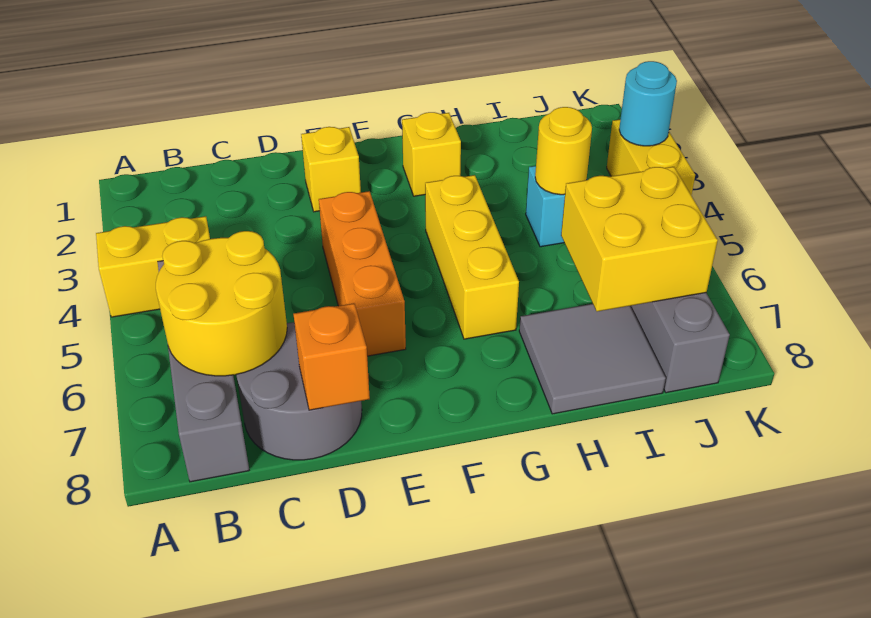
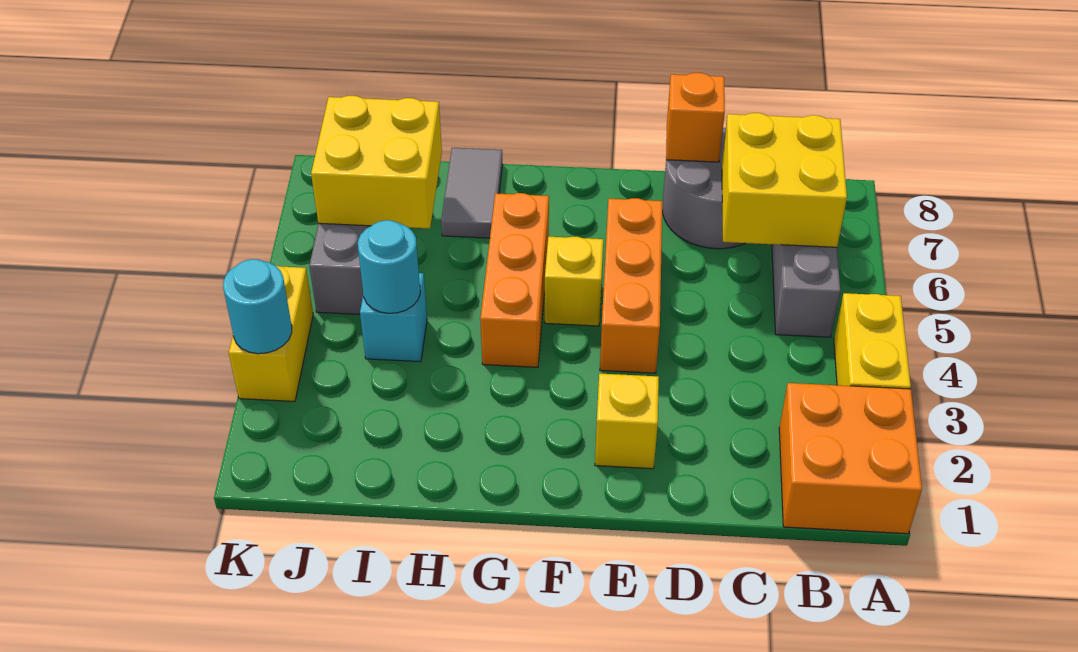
none -> orange brick A1:B2 level 1
yellow brick A4:B4 level 1 -> yellow brick A3:A4 level 1
yellow round brick B6:C7 level 2 -> yellow brick B6:C7 level 2
yellow brick G2 level 1 -> yellow brick F5 level 1
yellow brick G4:G6 level 1 -> orange brick G4:G6 level 1
grey tile H7:I8 level 1 -> grey tile H7:H8 level 1
yellow round brick I4 level 2 -> cyan round brick I4 level 2

